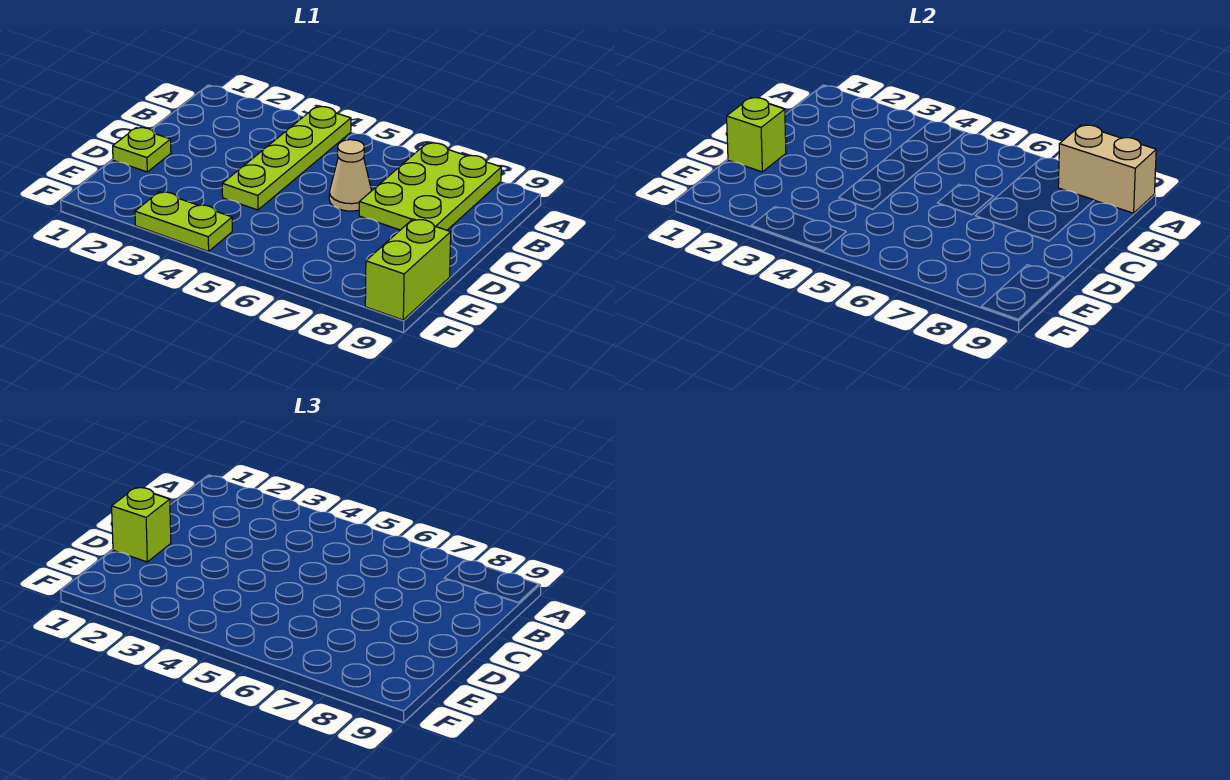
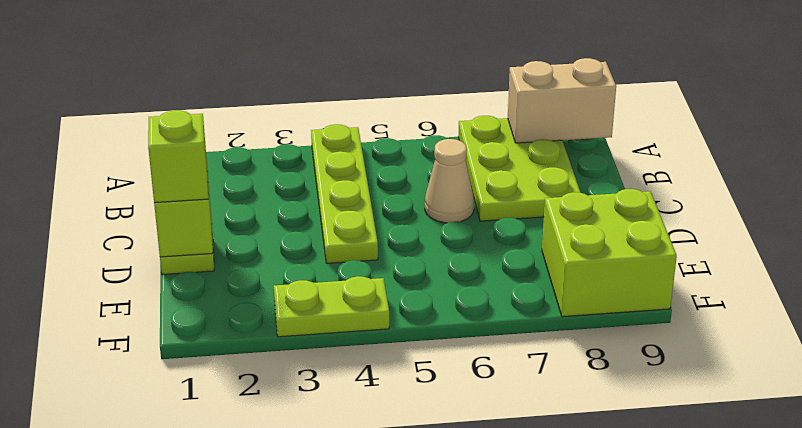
lime brick E9:F9 level 1 -> lime brick E8:F9 level 1

